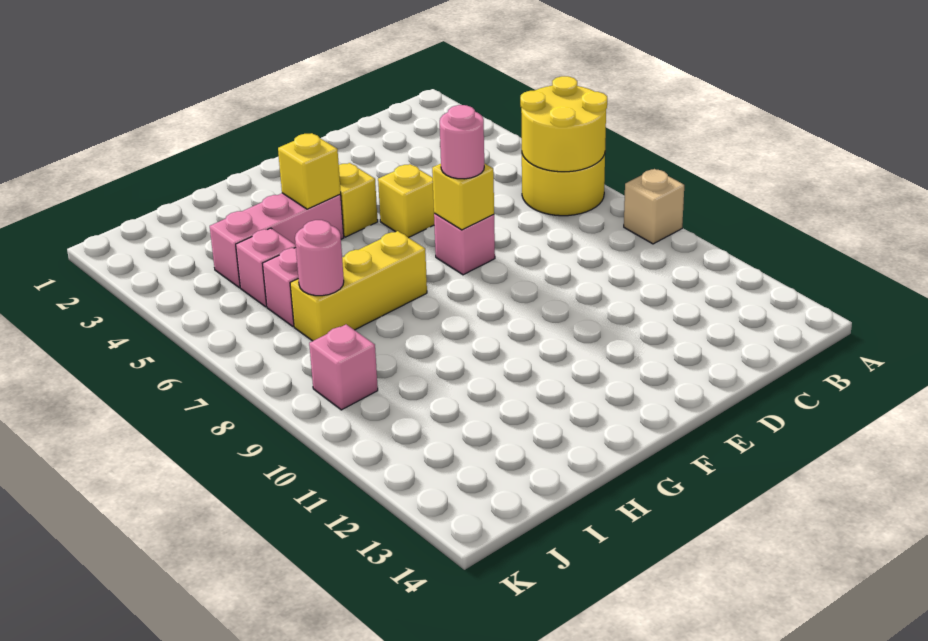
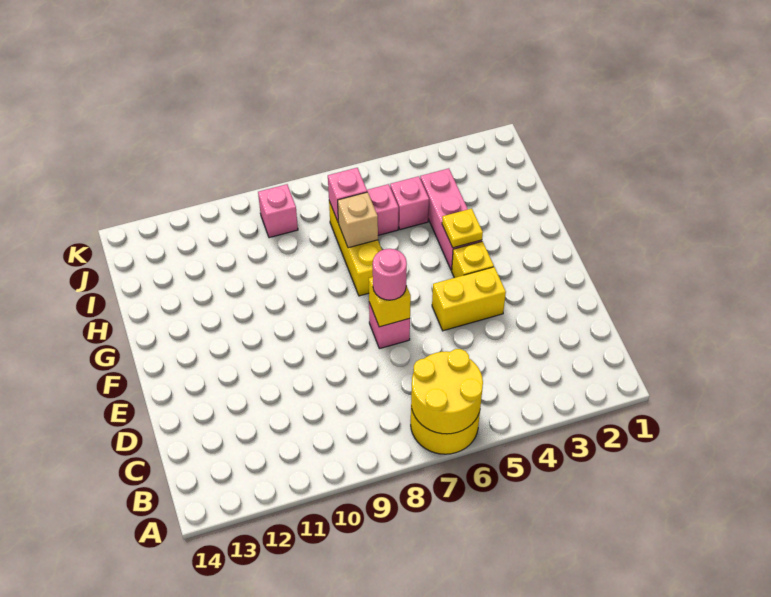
tan brick A9 level 1 -> tan brick H7 level 2
yellow brick E5 level 1 -> yellow brick E4:E5 level 1
yellow brick G4 level 2 -> yellow plate G4 level 2
pink round brick I7 level 2 -> pink brick I7 level 2

